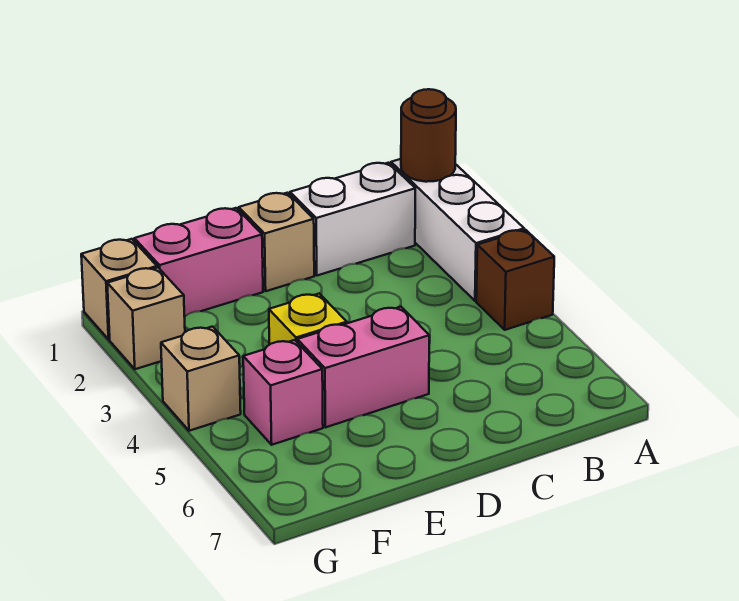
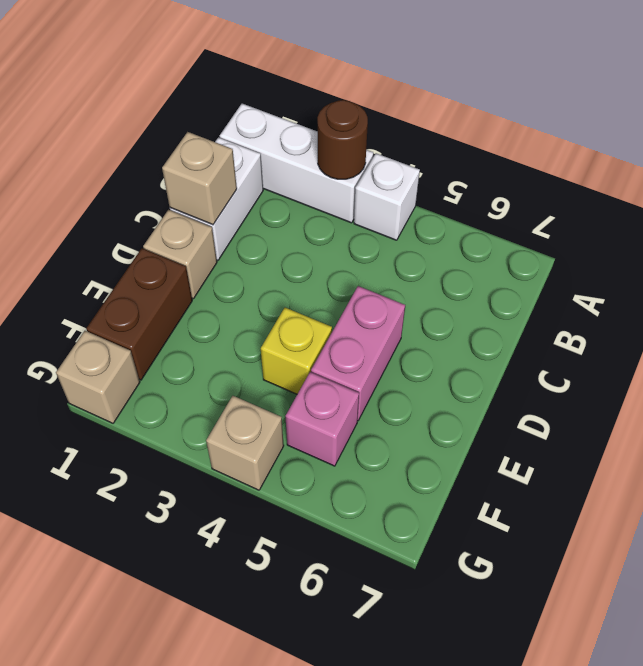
brown round brick A1 level 2 -> brown round brick A3 level 2
brown brick A4 level 1 -> white brick A4 level 1
pink brick E1:F1 level 1 -> brown brick E1:F1 level 1
tan brick G2 level 1 -> tan brick C1 level 2

